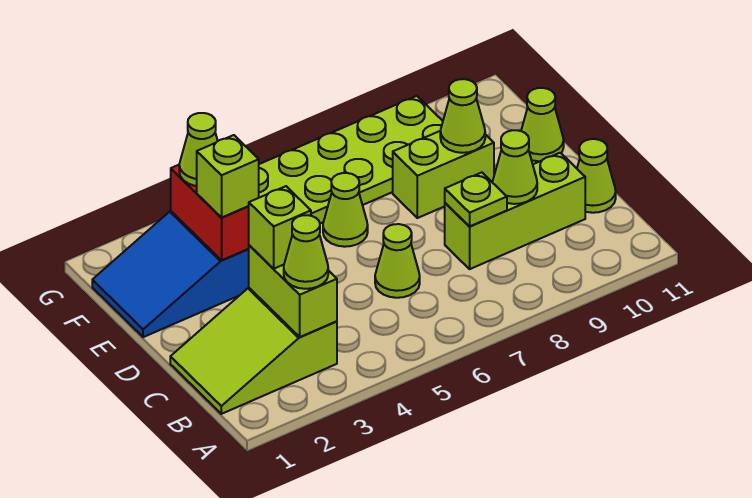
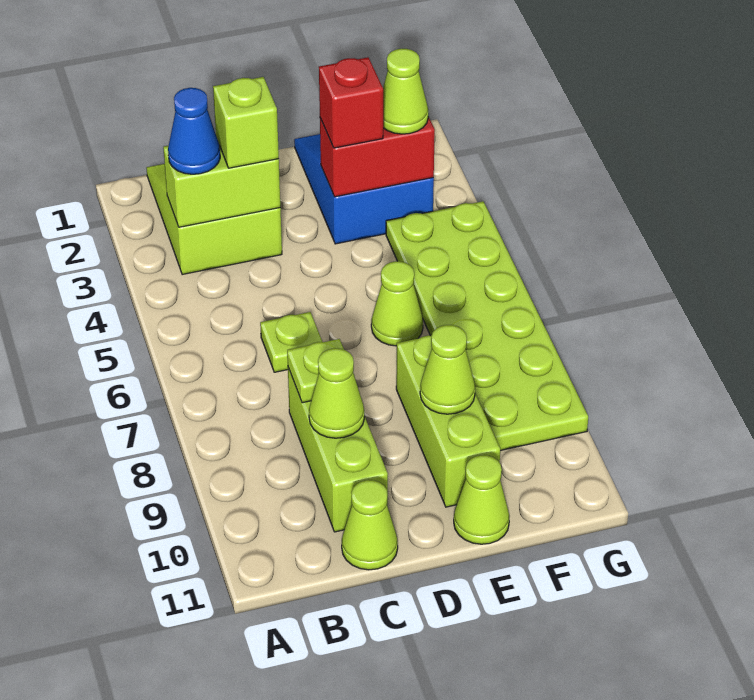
lime cone B3 level 3 -> blue cone B3 level 3
lime cone C6 level 1 -> lime plate C6 level 1
lime brick E3 level 3 -> red brick E3 level 3
lime brick E8:E9 level 1 -> lime brick E8:E10 level 1

